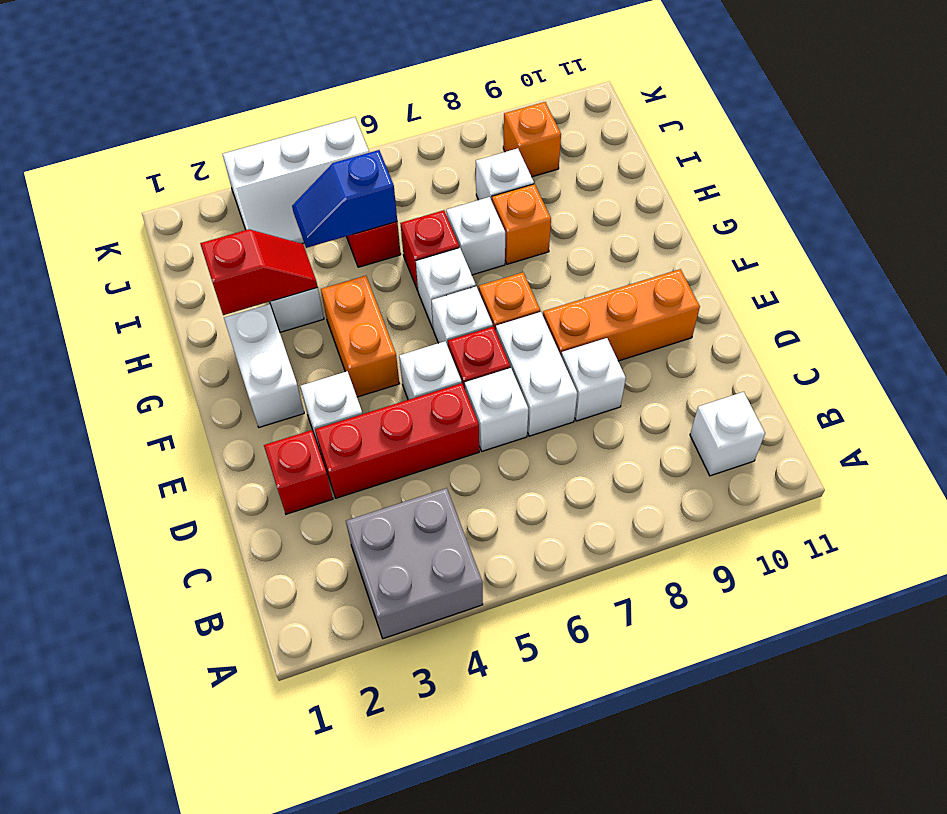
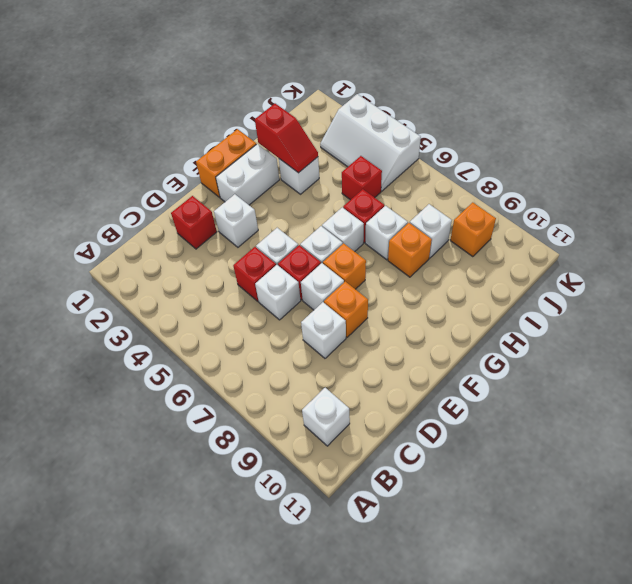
grey brick A3:B4 level 1 -> none
red brick D3:D5 level 1 -> red brick D5 level 1
white brick D7:E7 level 1 -> white brick E7 level 1
orange brick E8:E10 level 1 -> orange brick E8 level 1
orange brick F4:G4 level 1 -> orange brick F1:G1 level 1
blue slope I4:I5 level 2 top 5 -> none

